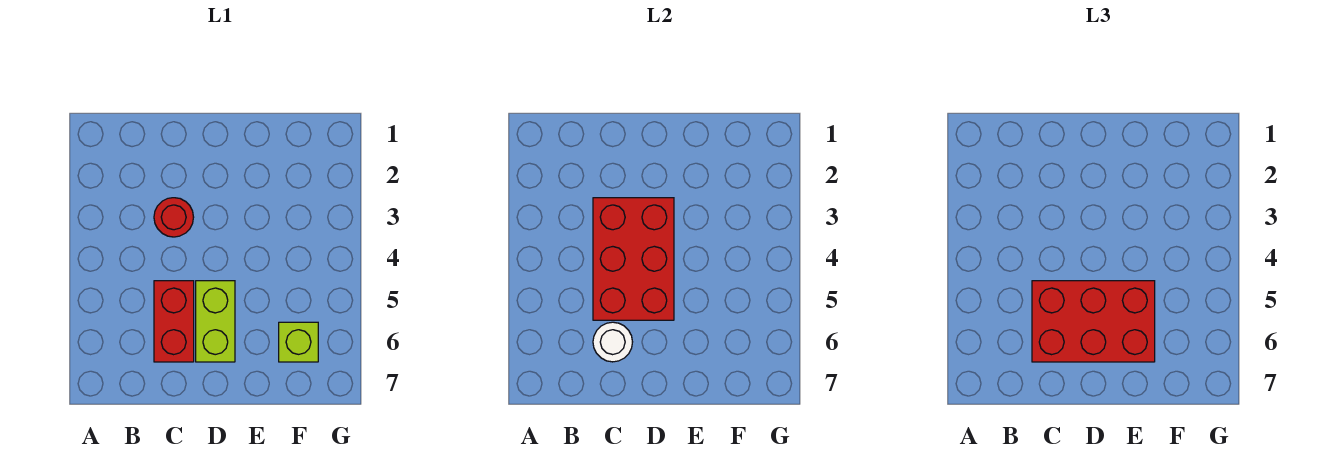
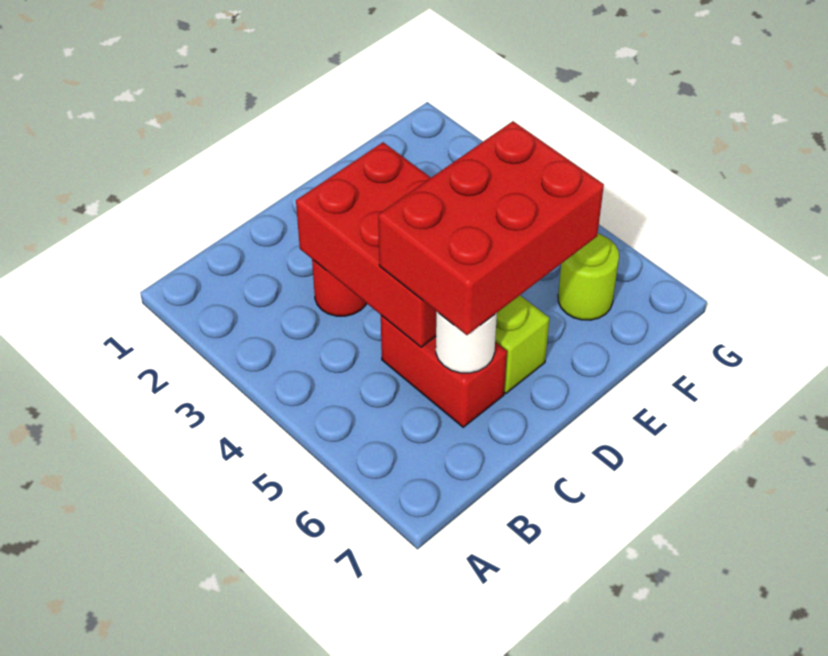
lime brick F6 level 1 -> lime round brick F6 level 1

